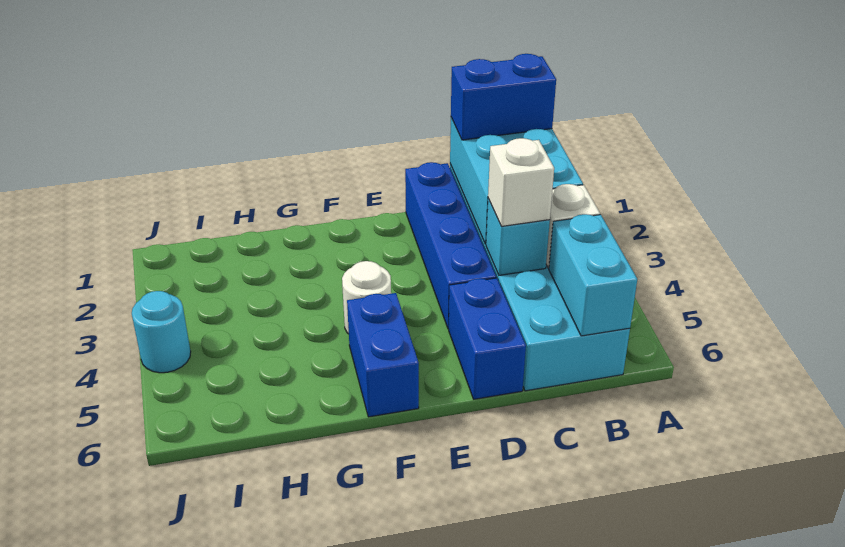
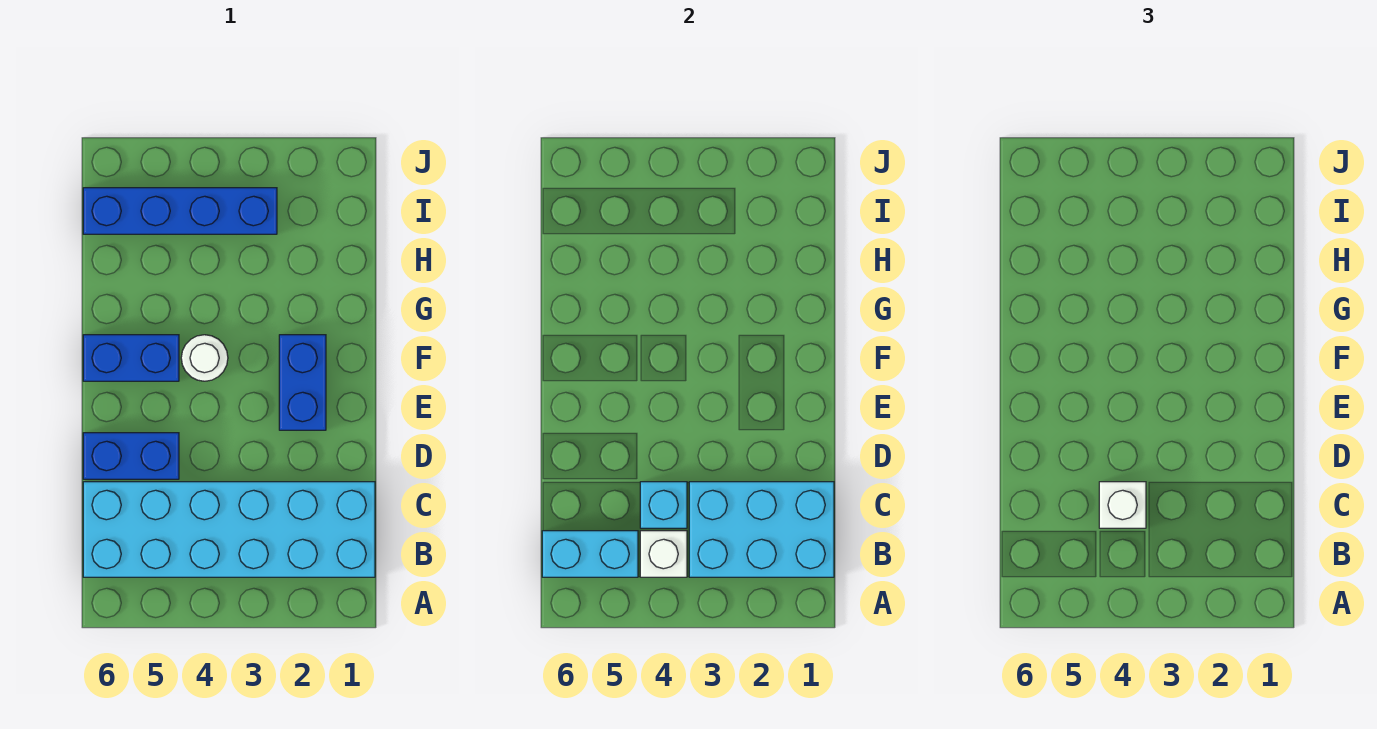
blue brick B1:C1 level 3 -> blue brick E2:F2 level 1
blue brick D1:D4 level 1 -> blue brick I3:I6 level 1
cyan round brick J4 level 1 -> none

